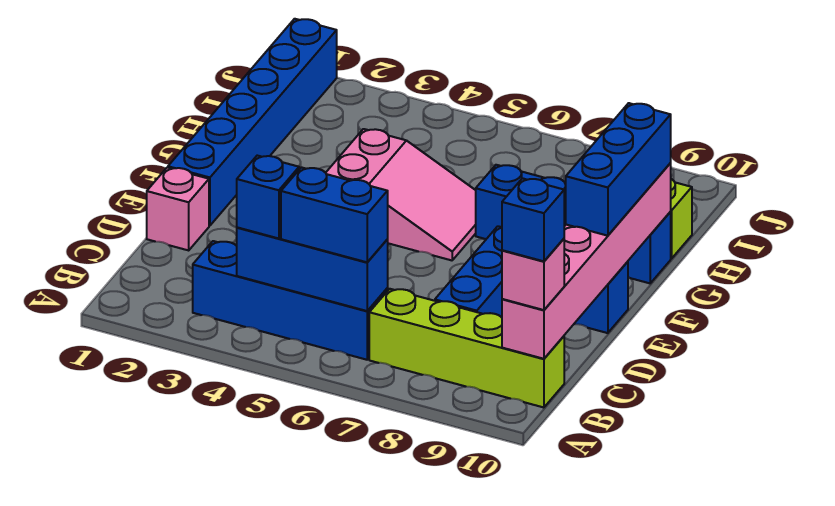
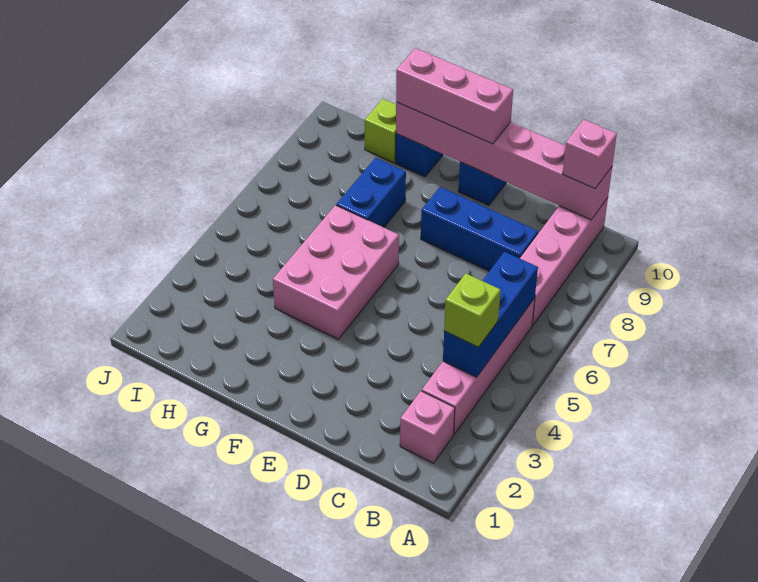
blue brick B3:B6 level 1 -> pink brick B3:B6 level 1
blue brick B4 level 3 -> lime brick B4 level 3
blue brick B5:B6 level 3 -> none
lime brick B7:B10 level 1 -> pink brick B7:B10 level 1
blue brick B10 level 4 -> none
pink brick D1 level 1 -> pink brick B2 level 1
blue brick E1:J1 level 1 -> none
blue brick E10:G10 level 3 -> pink brick E10:G10 level 3
pink slope F4:G6 level 1 top 4 -> pink brick F4:G6 level 1

